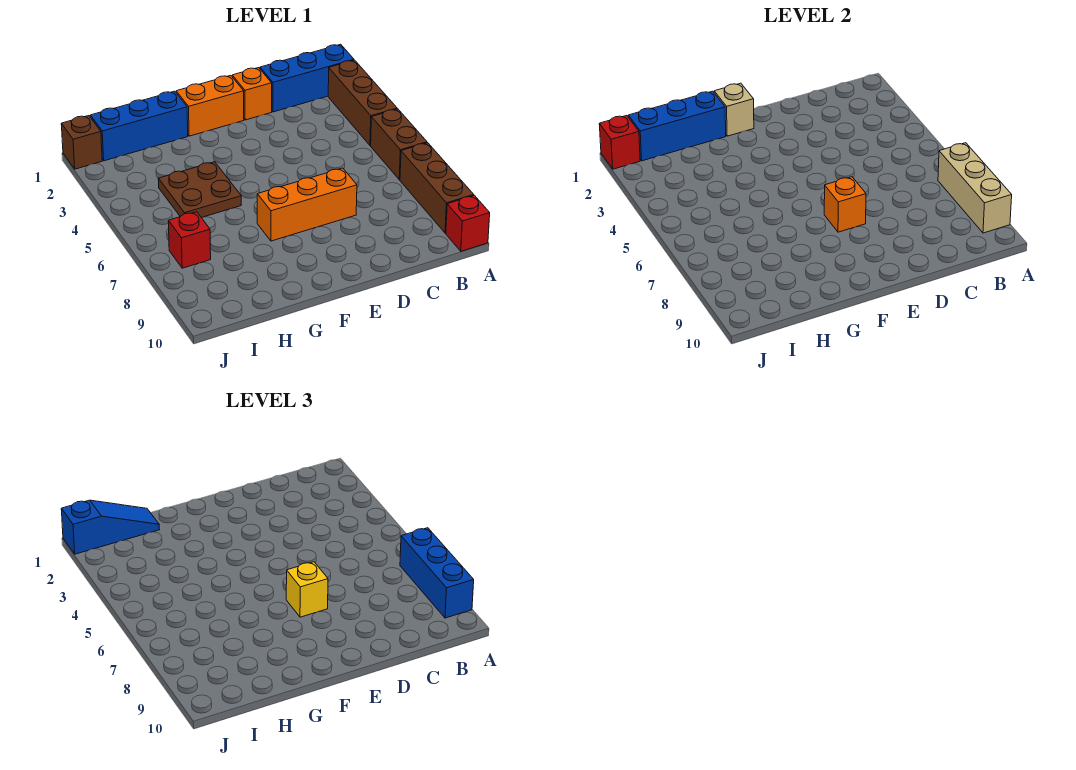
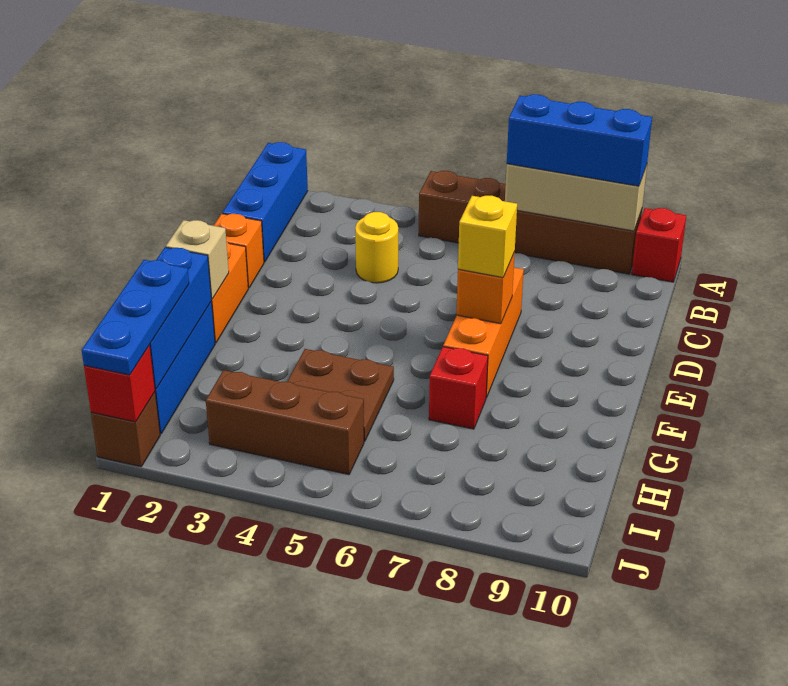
brown brick A2:A4 level 1 -> brown brick I3:I5 level 1
none -> yellow round brick C4 level 1
blue slope H1:J1 level 3 top J -> blue plate H1:J1 level 3
red brick I7 level 1 -> red brick G7 level 1

